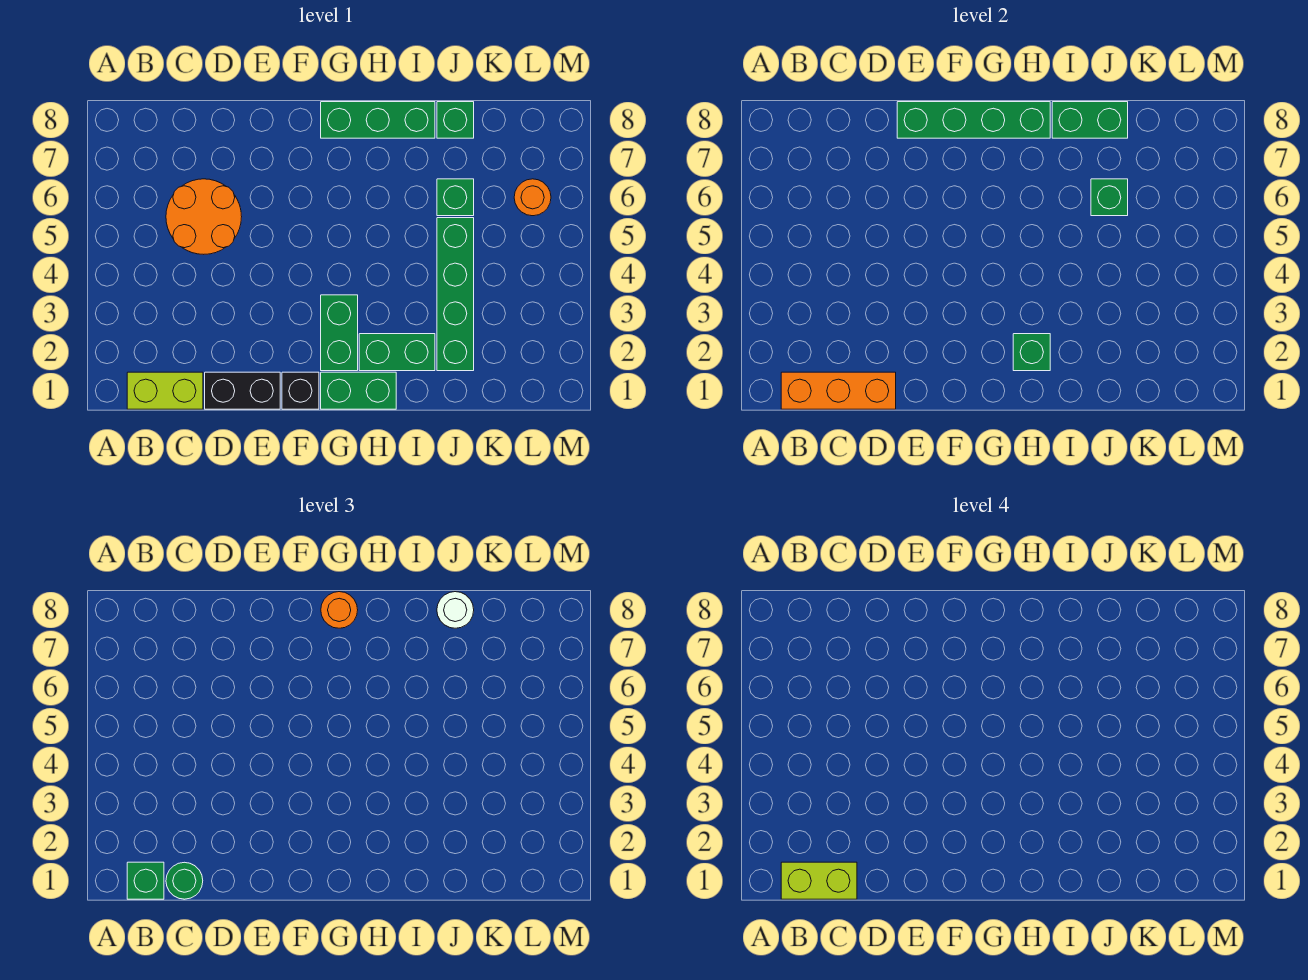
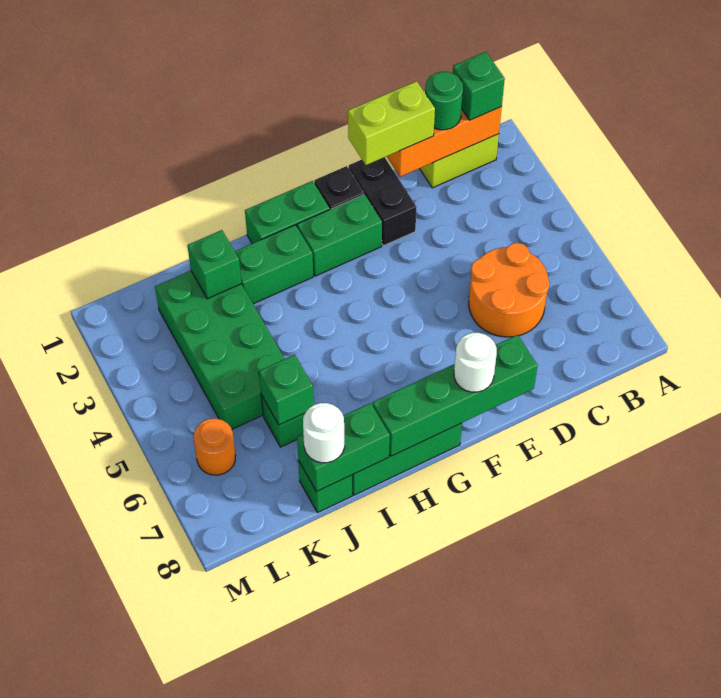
lime brick B1:C1 level 4 -> lime brick D1:E1 level 3
black brick D1:E1 level 1 -> black brick E1:E2 level 1
none -> white round brick F8 level 3
green brick G2:G3 level 1 -> green brick F2:G2 level 1
orange round brick G8 level 3 -> none
green brick H2 level 2 -> green brick J2 level 2
green brick J2:J5 level 1 -> green brick J2:K5 level 1

